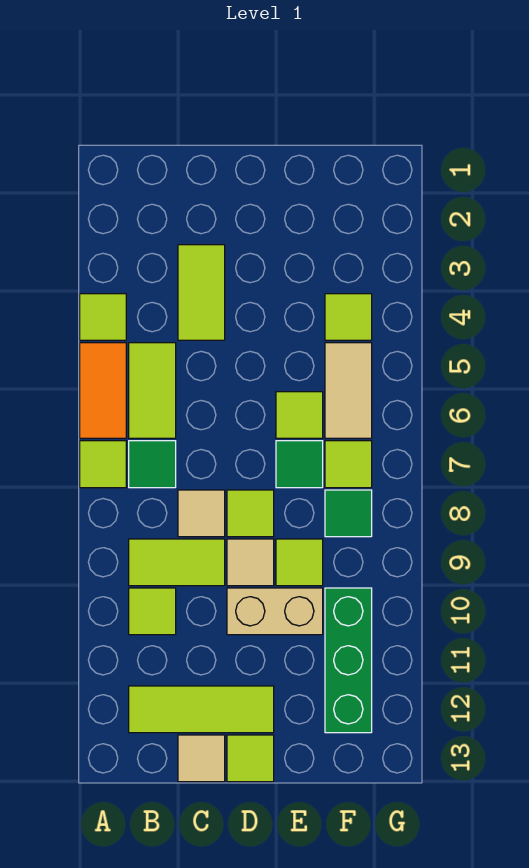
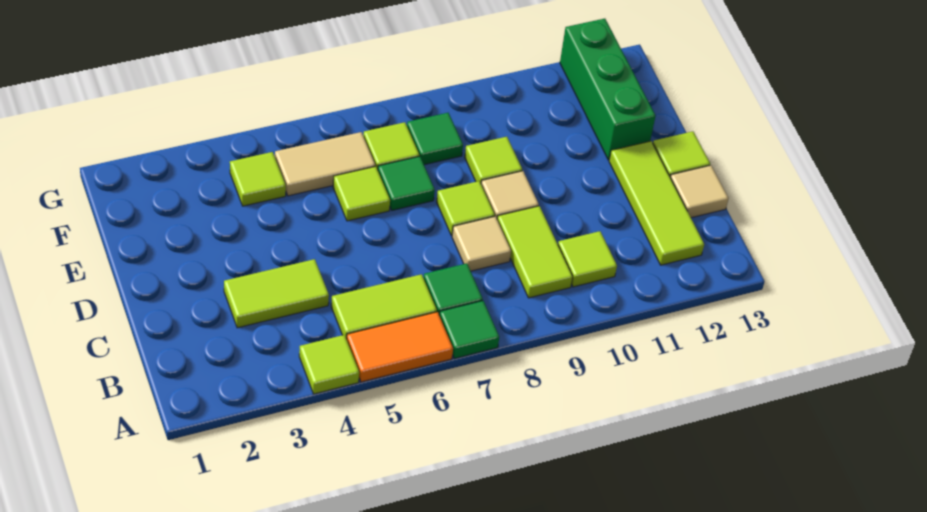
lime tile A7 level 1 -> green tile A7 level 1
tan brick D10:E10 level 1 -> none
green brick F10:F12 level 1 -> green brick E12:G12 level 1

